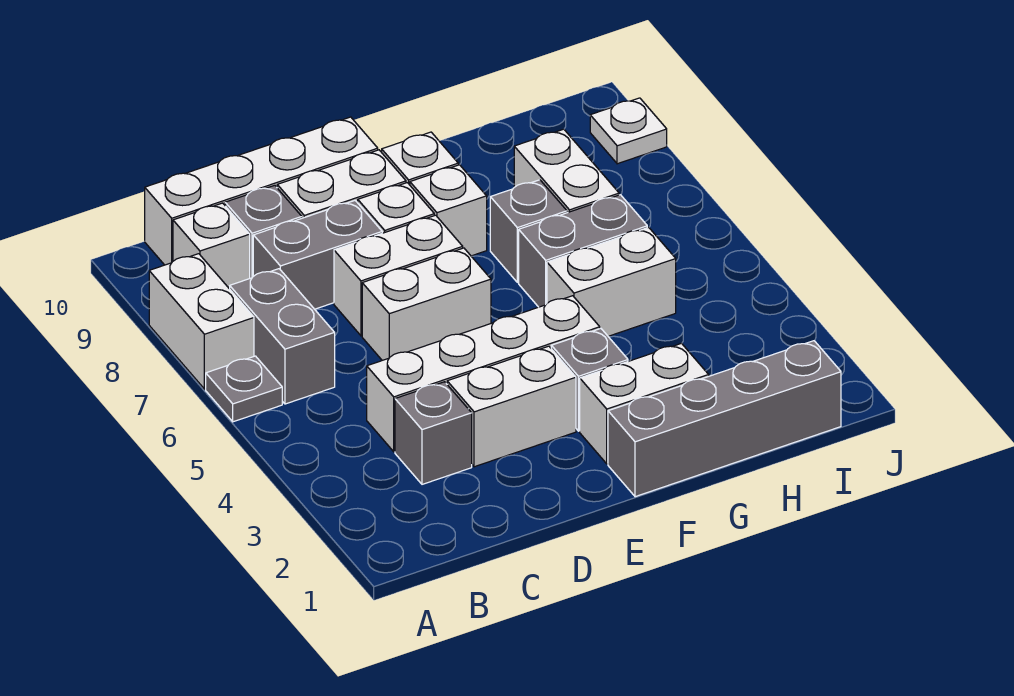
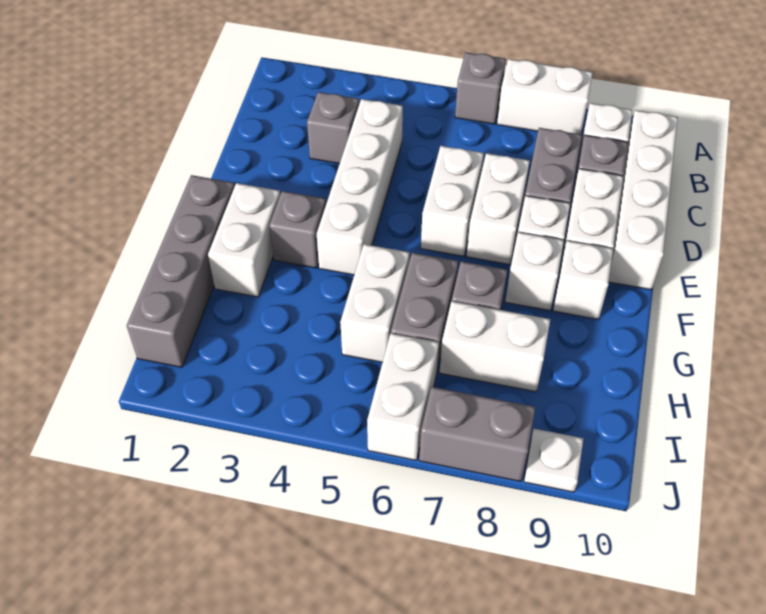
grey plate A6 level 1 -> grey brick A6 level 1
grey brick B6:B7 level 1 -> grey brick J7:J8 level 1
white brick D3:E3 level 1 -> white brick I6:J6 level 1

